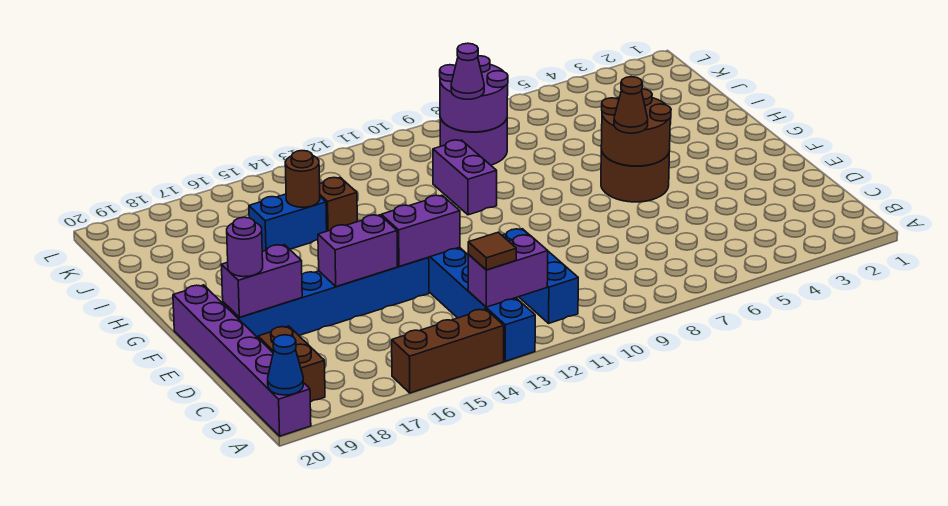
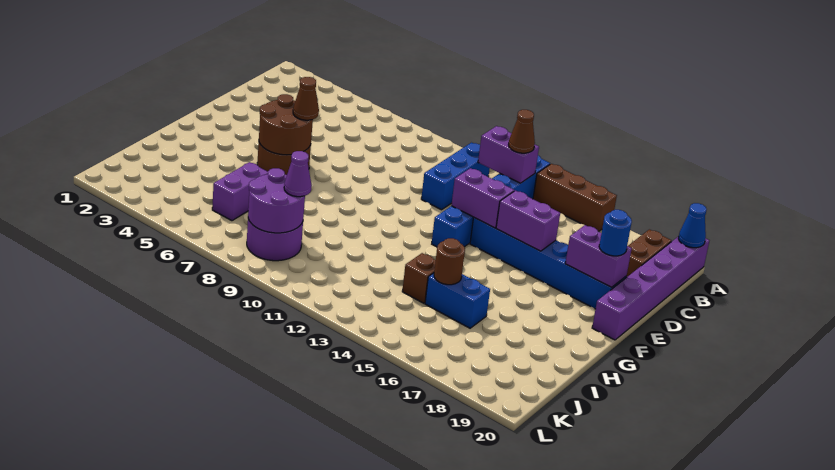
brown tile B13 level 3 -> brown cone B13 level 3
purple round brick E19 level 3 -> blue round brick E19 level 3
purple brick H10:I10 level 1 -> purple brick I6:J6 level 1

